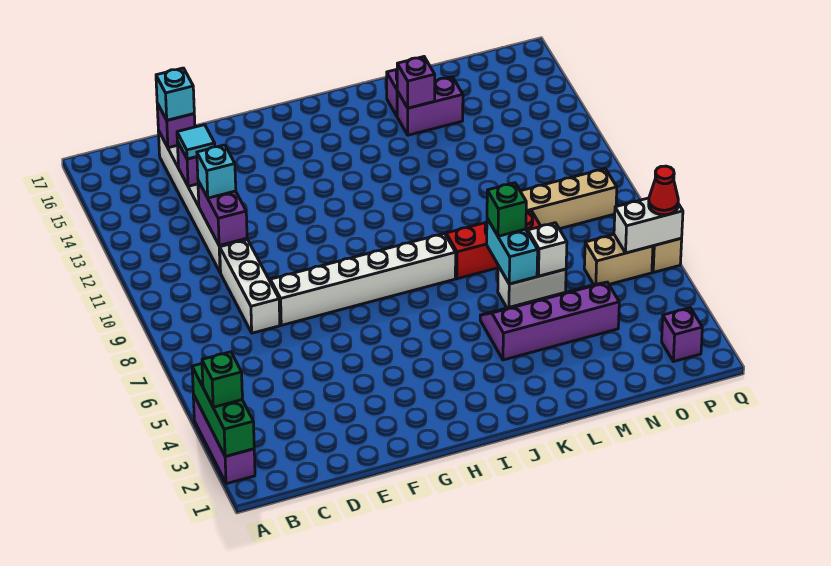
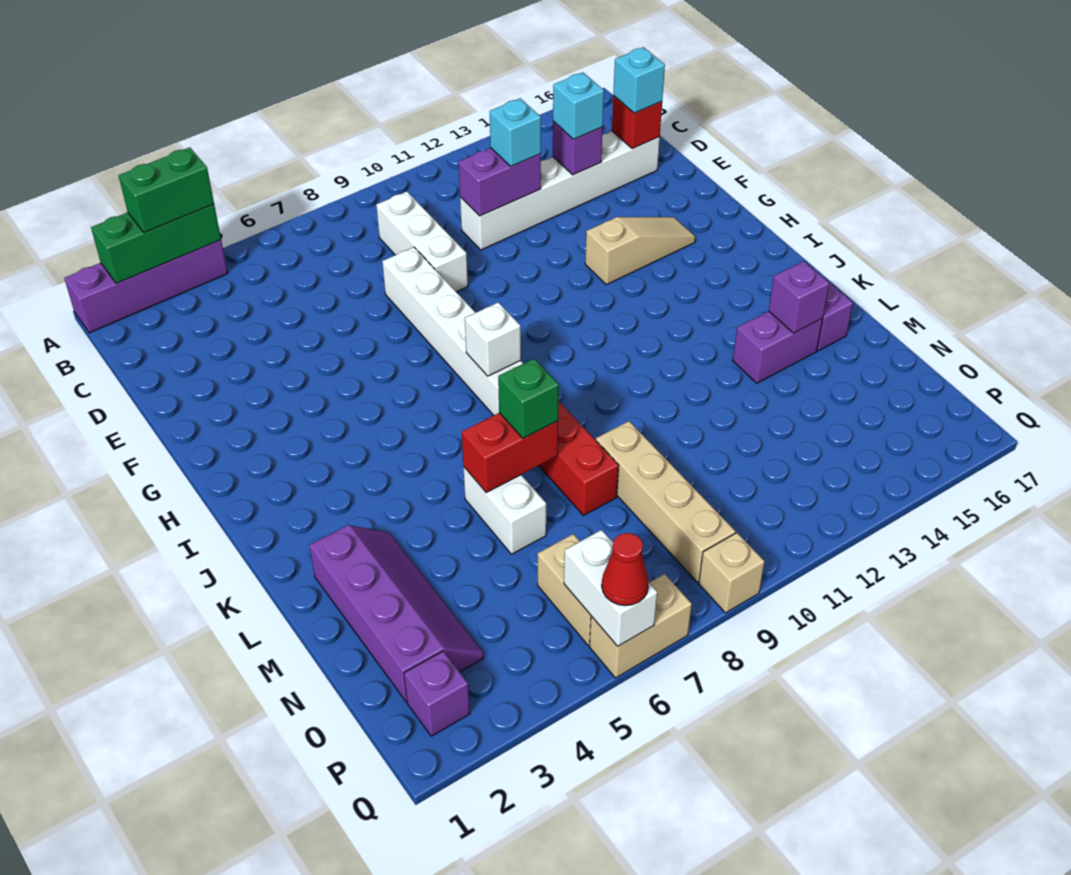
purple brick A2:A4 level 1 -> purple brick A1:A4 level 1
green brick A3 level 3 -> green brick A3:A4 level 3
white brick D8:D10 level 1 -> white brick C9:E9 level 1
cyan tile D14 level 3 -> cyan brick D14 level 3
purple brick D16 level 2 -> red brick D16 level 2
none -> tan slope G13:G15 level 1 top 13
purple slope K4:N5 level 1 top 4 -> purple slope L2:O3 level 1 top 2
cyan brick L6:L7 level 2 -> red brick L6:L7 level 2
purple brick L15:M15 level 1 -> purple brick L14:L15 level 1
white brick M6 level 2 -> white brick I8 level 2
none -> tan brick Q9 level 1

